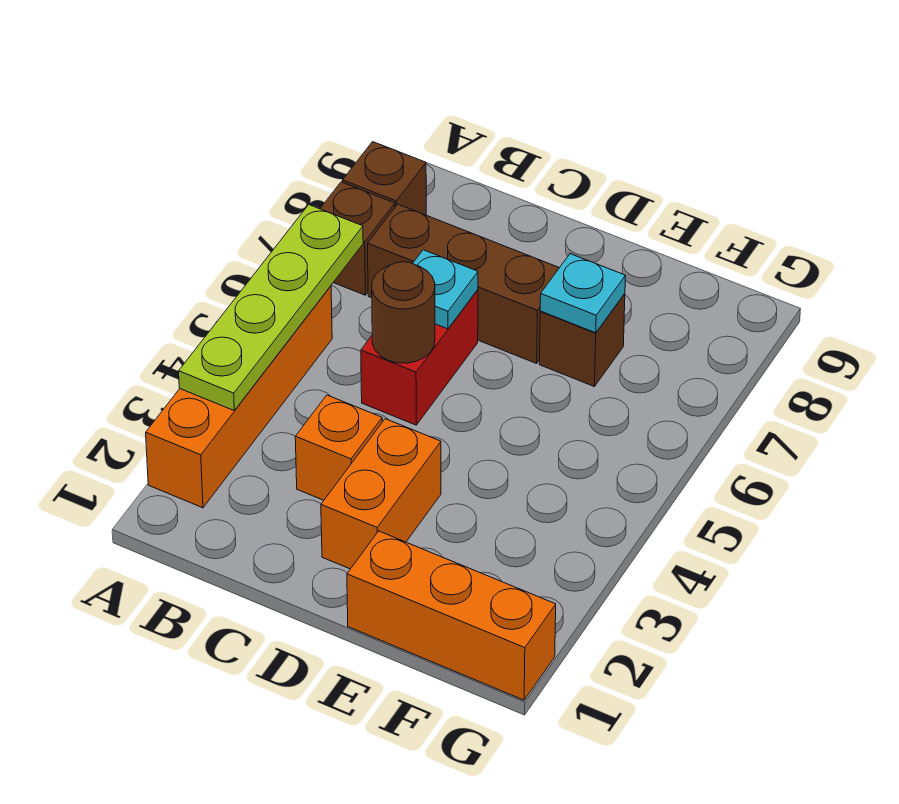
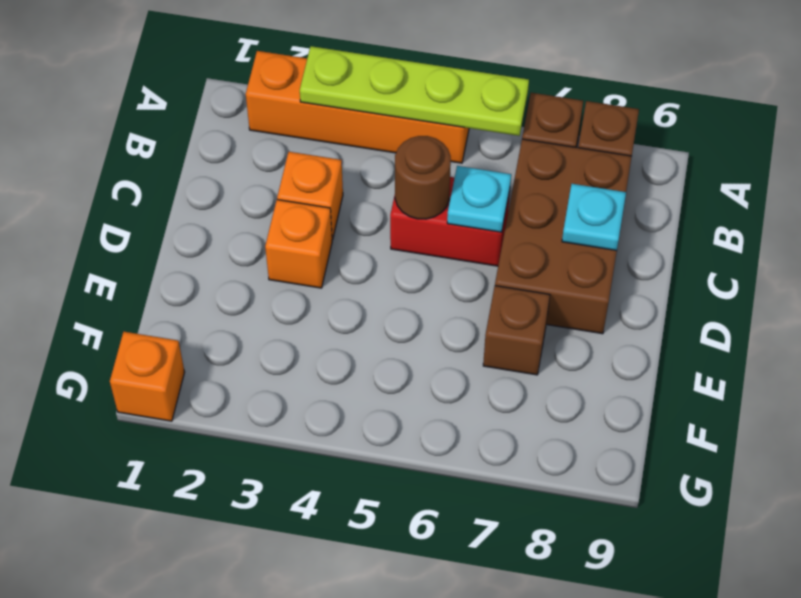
brown brick B7:D7 level 1 -> brown brick B7:D8 level 1
orange brick D2:D3 level 1 -> orange brick D3 level 1
orange brick E1:G1 level 1 -> orange brick G1 level 1
cyan plate E7 level 2 -> cyan plate C8 level 2

